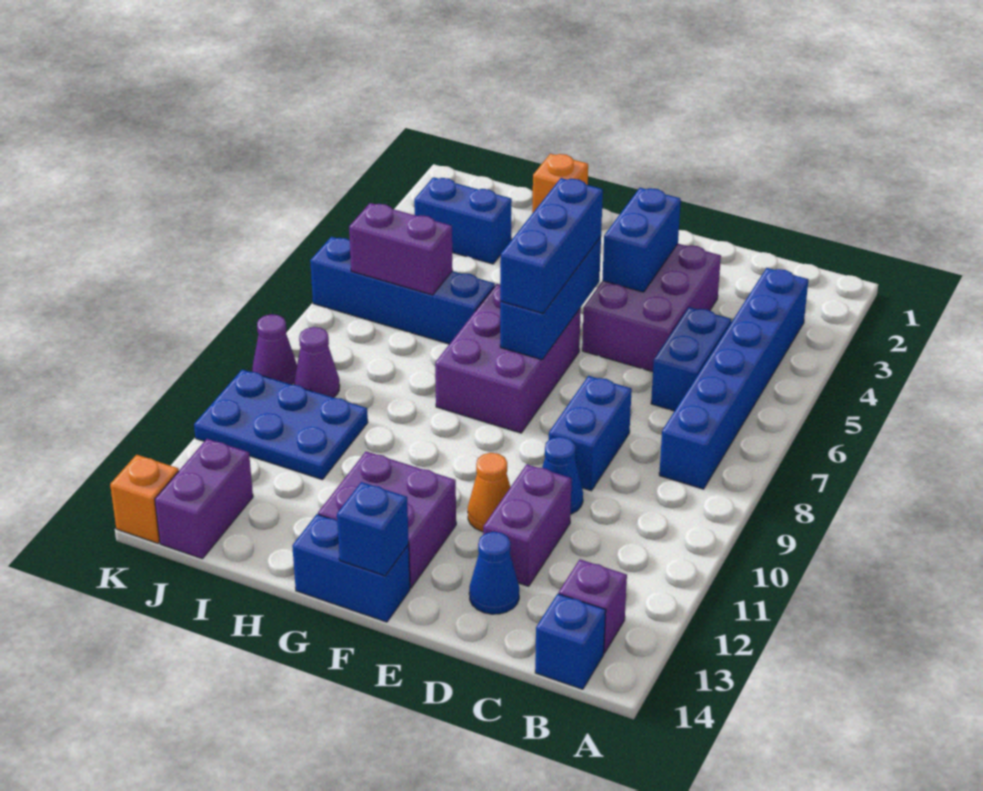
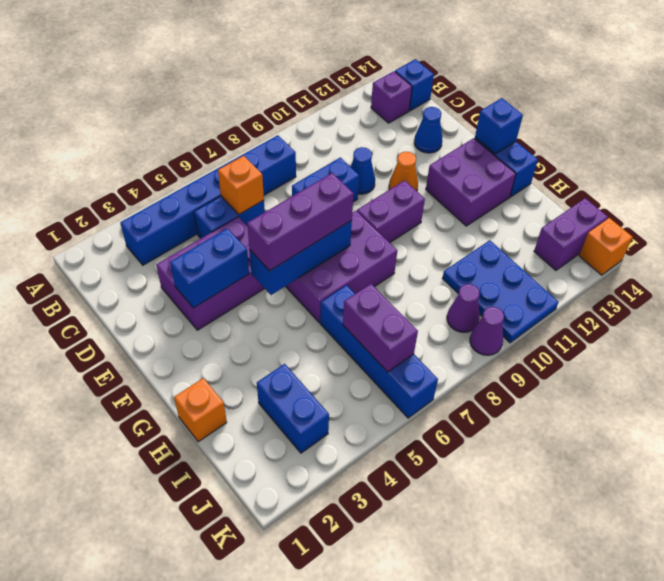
none -> orange brick C6 level 2
purple brick D11:D12 level 1 -> purple brick F9:F10 level 1
blue brick F5:F7 level 3 -> purple brick F5:F7 level 3

